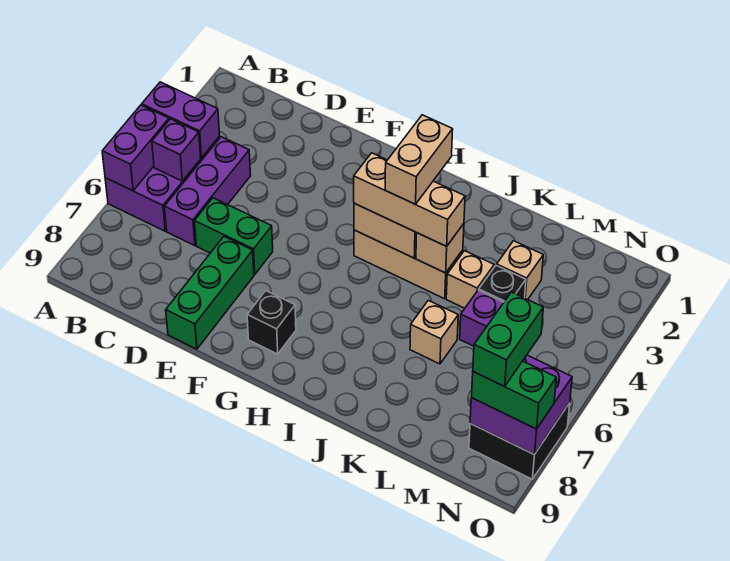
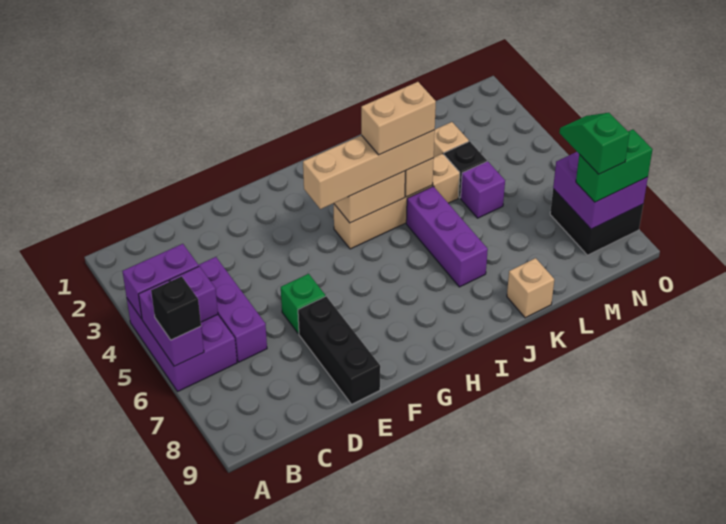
green brick D6:E6 level 1 -> green brick E6 level 1
green brick E7:E9 level 1 -> black brick E7:E9 level 1
black brick G8 level 1 -> black brick A6 level 3
tan brick H4:J4 level 3 -> tan brick G4:J4 level 3
tan brick I3:I4 level 4 -> tan brick I4:J4 level 4
none -> purple brick J5:J7 level 1
tan brick K6 level 1 -> tan brick K9 level 1
green brick N7:N8 level 4 -> green slope N7:N8 level 4 top 8

